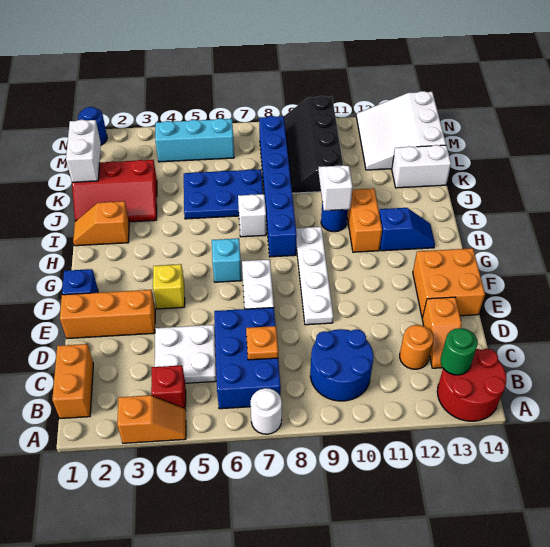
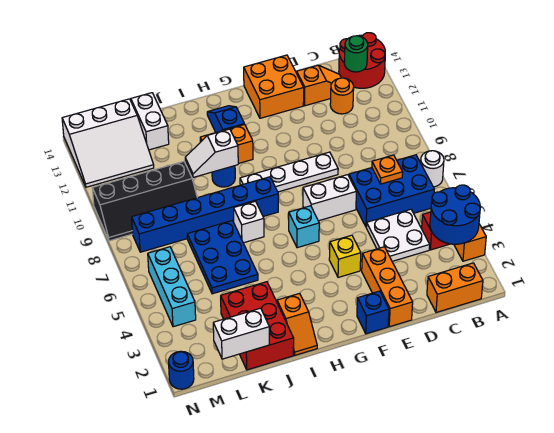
blue round brick B9:C10 level 1 -> blue round brick A3:B4 level 2
red slope J1:K3 level 1 top K -> red brick J1:K3 level 1

